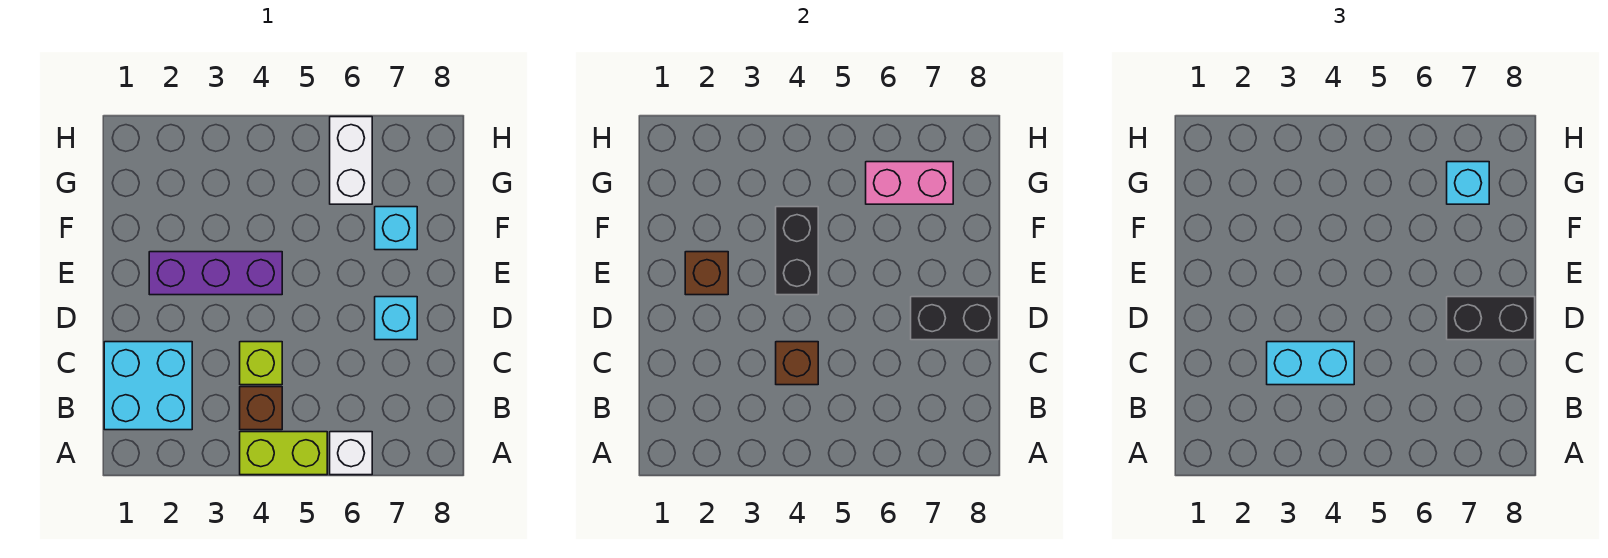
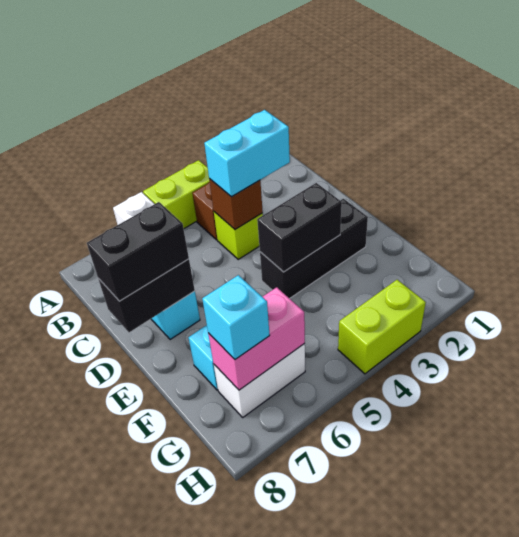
cyan brick B1:C2 level 1 -> none
purple brick E2:E4 level 1 -> black brick E2:E4 level 1
brown brick E2 level 2 -> none
black brick E4:F4 level 2 -> black brick E3:E4 level 2
white brick G6:H6 level 1 -> white brick G6:G7 level 1
none -> lime brick H3:H4 level 1

